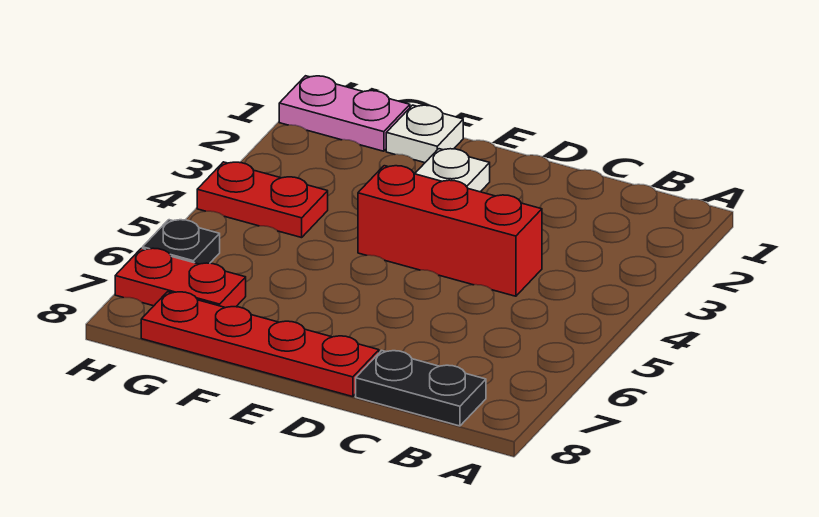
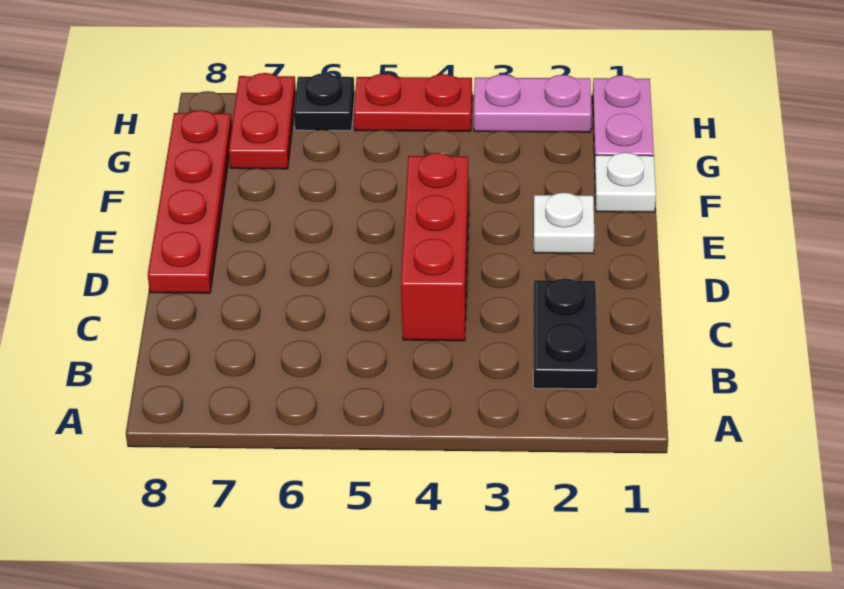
black plate B8:C8 level 1 -> black plate B2:C2 level 1
red plate G4:H4 level 1 -> red plate H4:H5 level 1
none -> pink plate H2:H3 level 1

